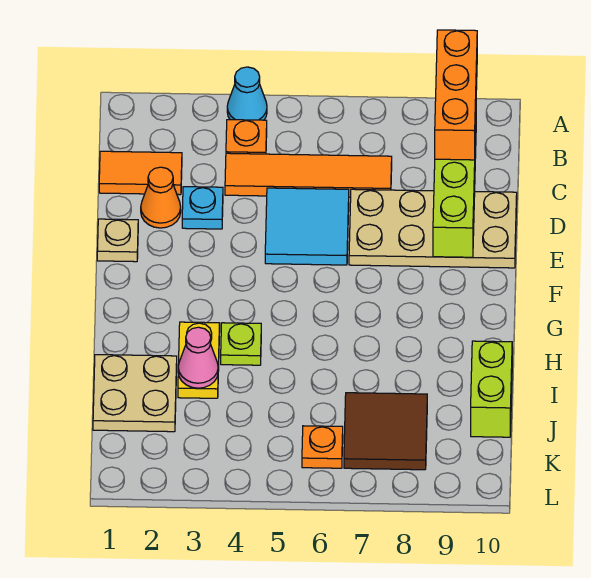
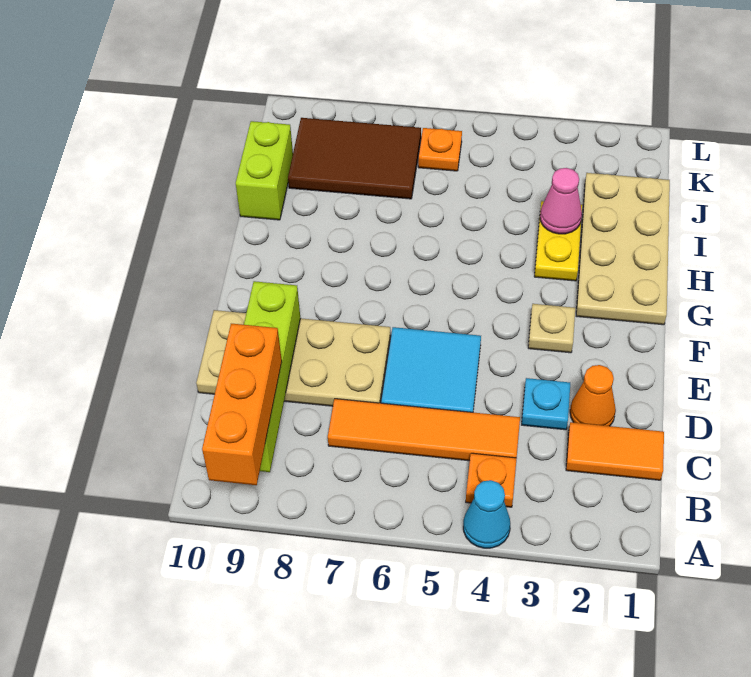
tan plate E1 level 1 -> tan plate F3 level 1
lime plate H4 level 1 -> none
tan plate I1:J2 level 1 -> tan plate G1:J2 level 1
brown tile J7:K8 level 1 -> brown tile J7:K9 level 1

